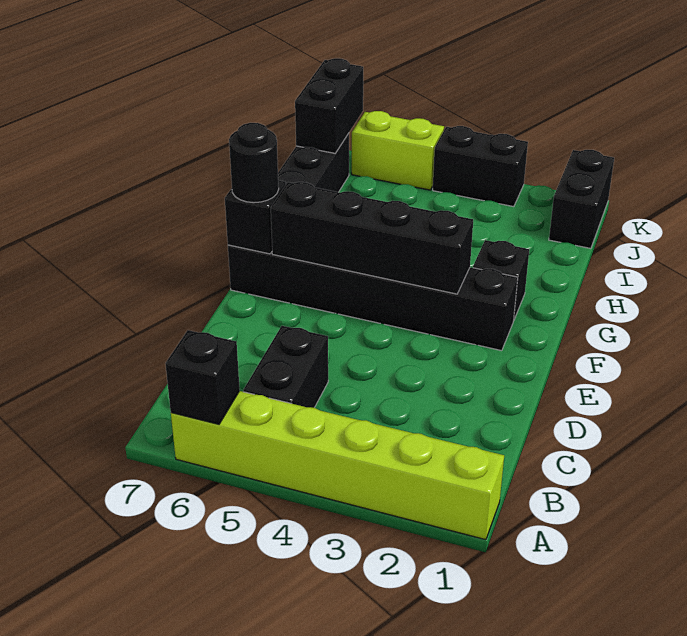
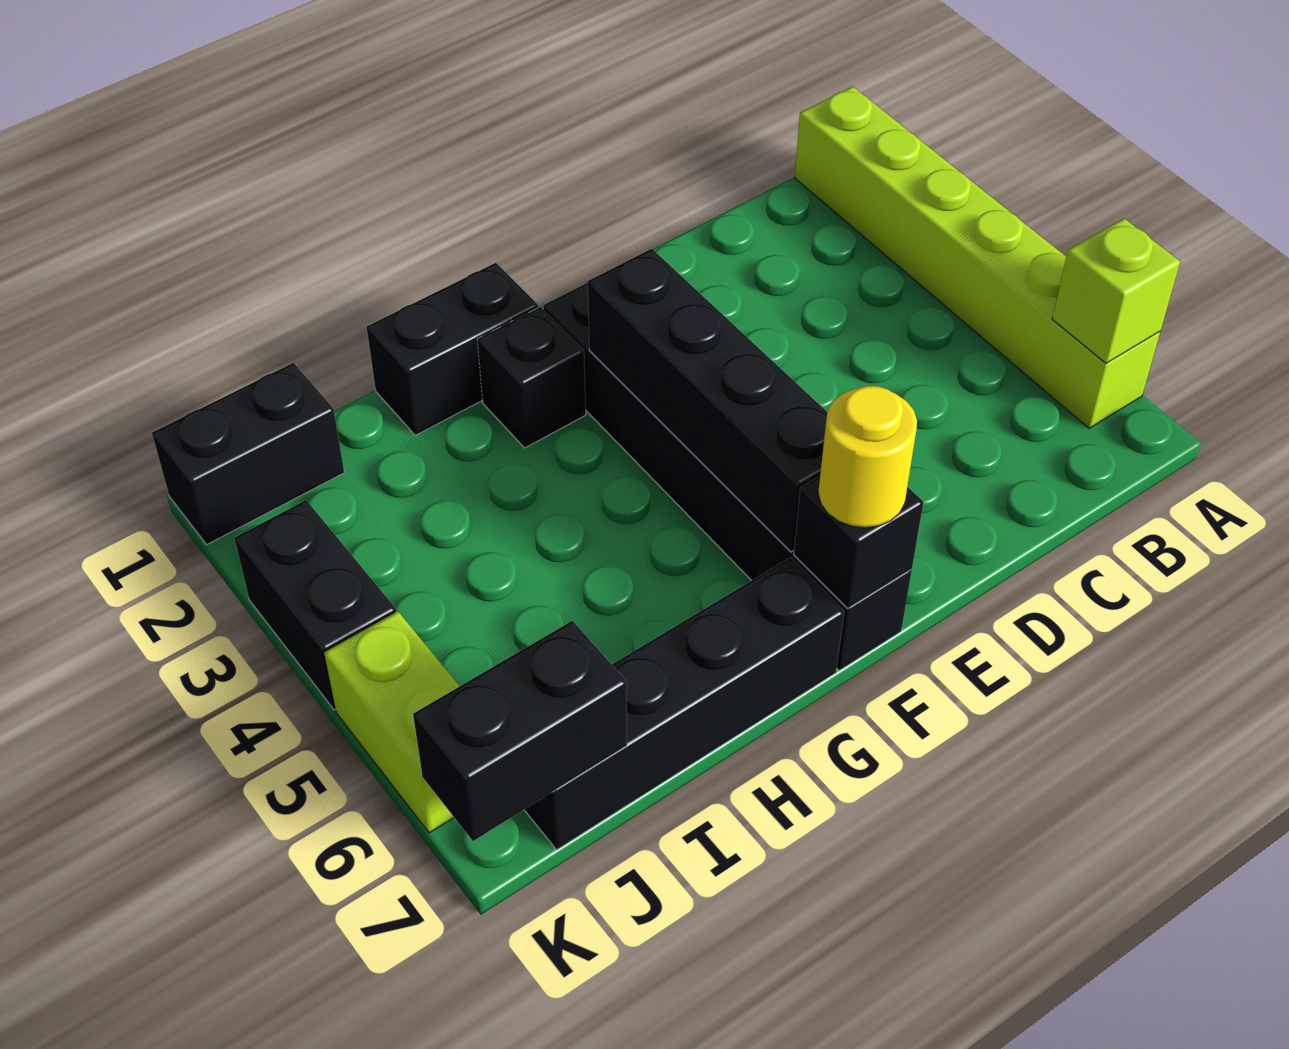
black brick A6 level 2 -> lime brick A6 level 2
black brick B5:C5 level 1 -> black brick G1:H1 level 1
black round brick F7 level 3 -> yellow round brick F7 level 3

